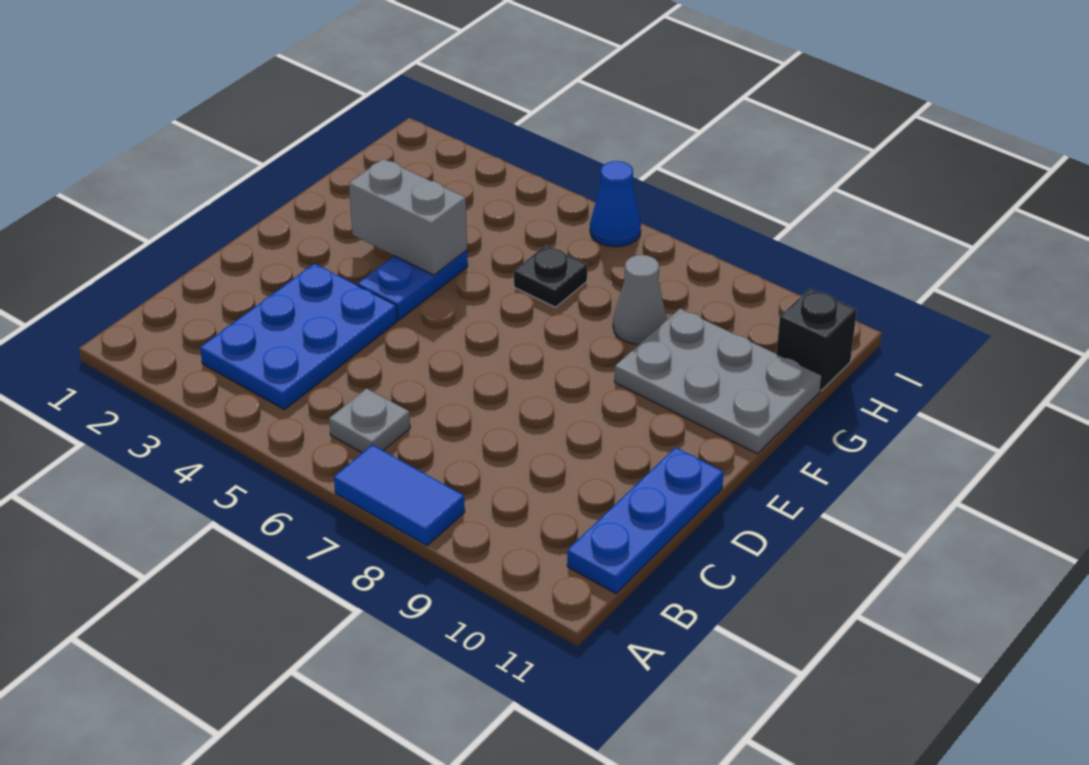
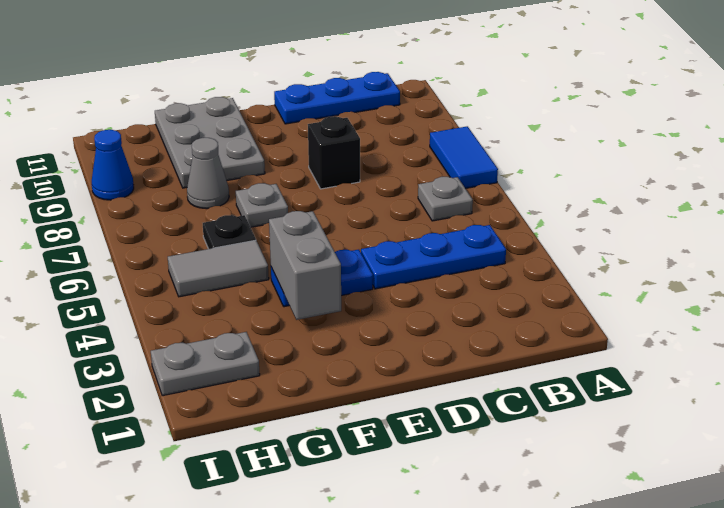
blue plate B3:D4 level 1 -> blue plate B4:D4 level 1
none -> grey plate F7 level 1
none -> grey tile G5:H5 level 1
none -> grey plate H2:I2 level 1
black brick H11 level 1 -> black brick D8 level 1
blue cone I6 level 1 -> blue cone I9 level 1

